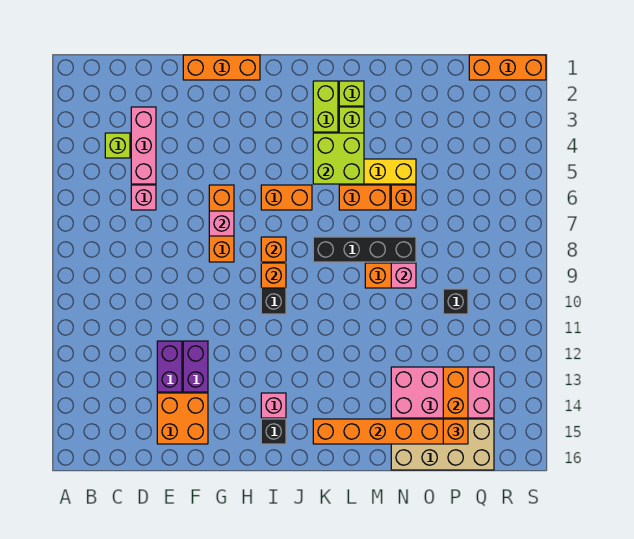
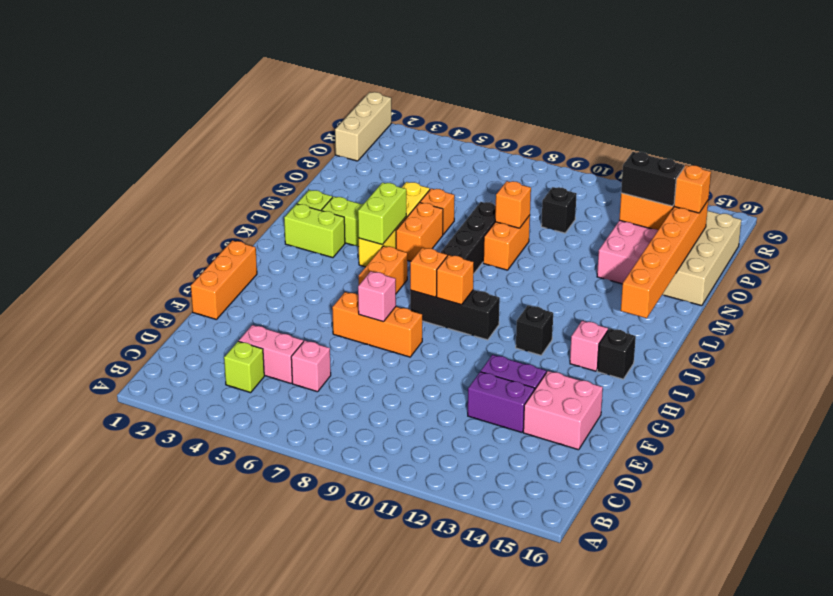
pink brick D3:D5 level 1 -> pink brick D4:D5 level 1
orange brick E14:F15 level 1 -> pink brick E14:F15 level 1
none -> black brick I12 level 1
lime brick K4:L5 level 2 -> lime brick K5:L5 level 2
pink brick N9 level 2 -> orange brick N9 level 2
none -> black brick P13:P14 level 3
orange brick Q1:S1 level 1 -> tan brick Q1:S1 level 1

